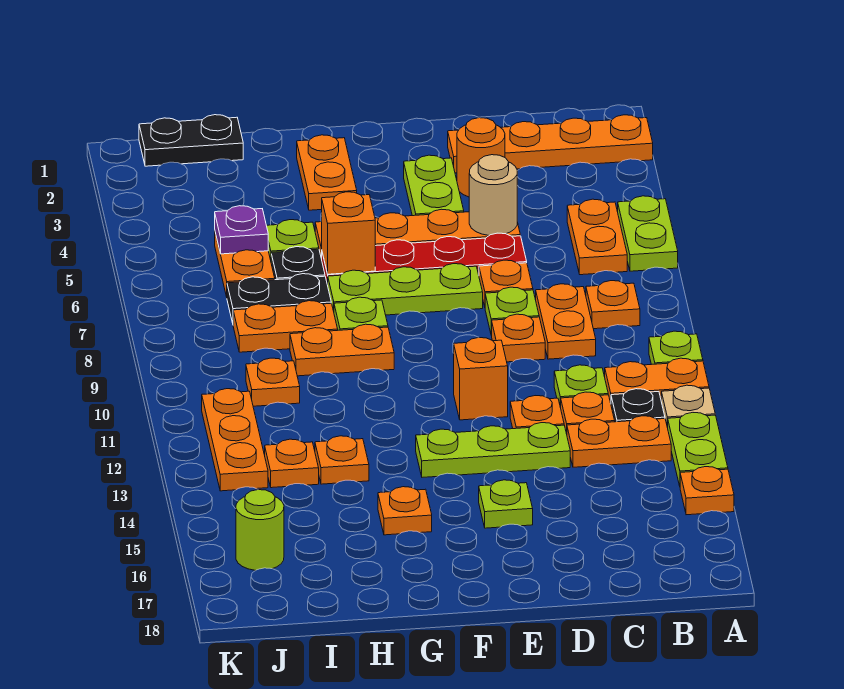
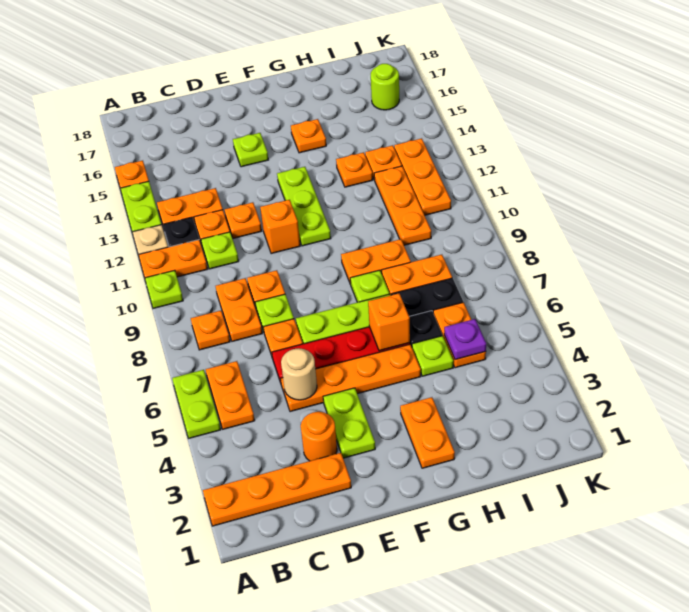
lime plate D13:F13 level 1 -> lime plate F11:F13 level 1
black plate I1:J1 level 1 -> none
orange plate I10 level 1 -> orange plate I10:I12 level 1

